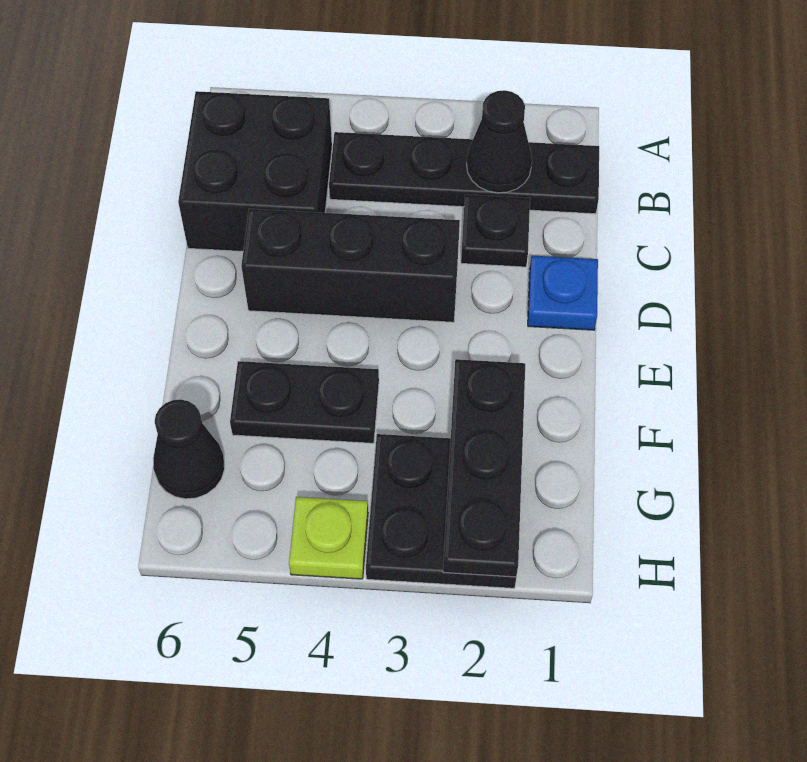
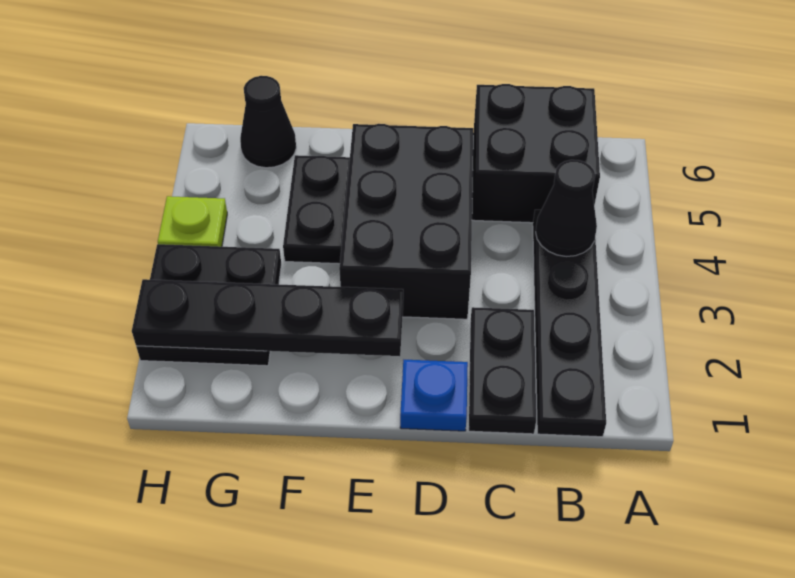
black cone B2 level 2 -> black cone B4 level 2
black plate C2 level 1 -> black plate C1:C2 level 1
black brick D3:D5 level 1 -> black brick D3:E5 level 1
black plate F2:H2 level 2 -> black plate E2:H2 level 2

